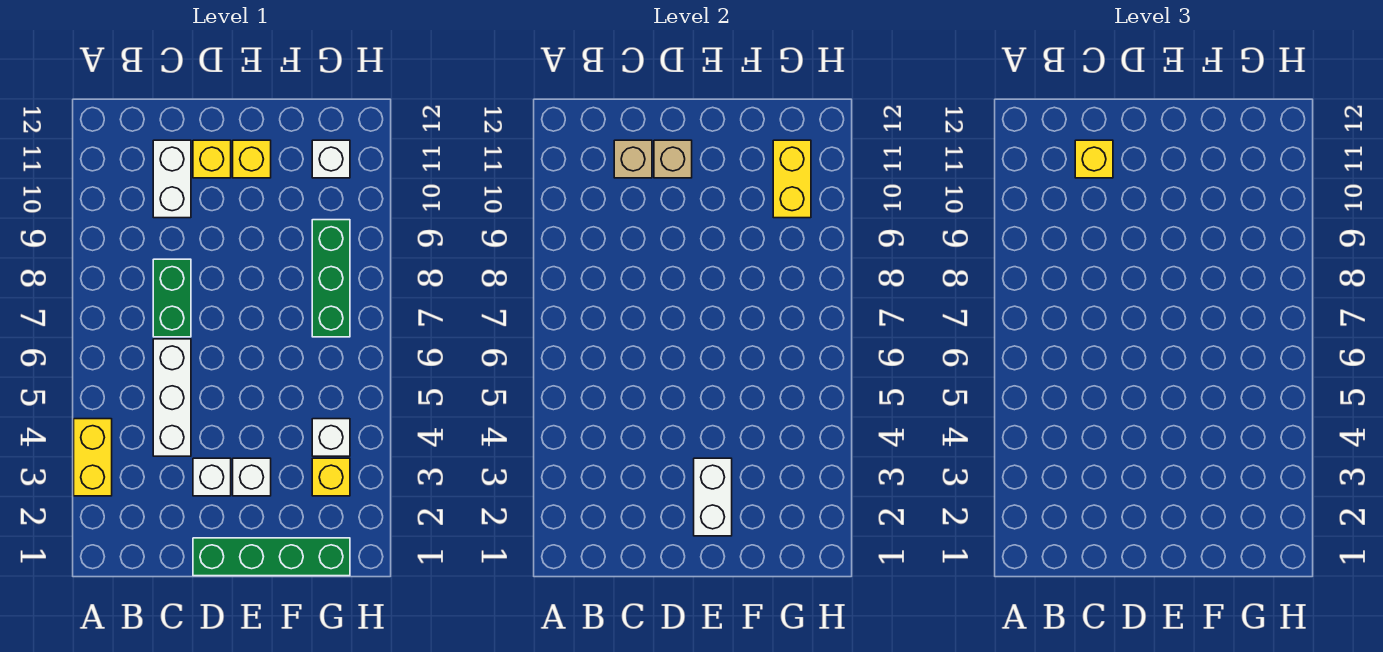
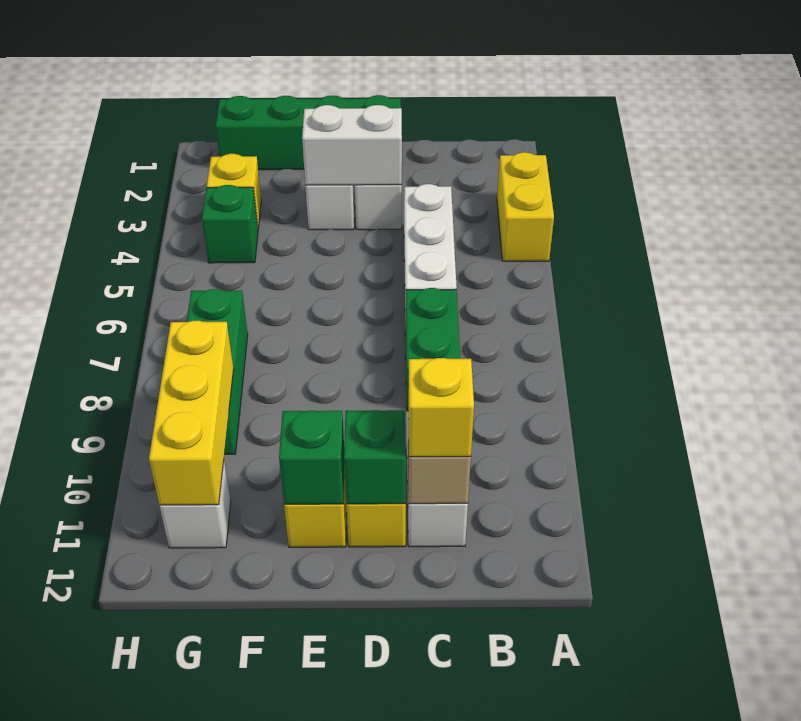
tan brick D11 level 2 -> green brick D11 level 2
white brick E2:E3 level 2 -> white brick D3:E3 level 2
none -> green brick E11 level 2
white brick G4 level 1 -> green brick G4 level 1
yellow brick G10:G11 level 2 -> yellow brick G9:G11 level 2

